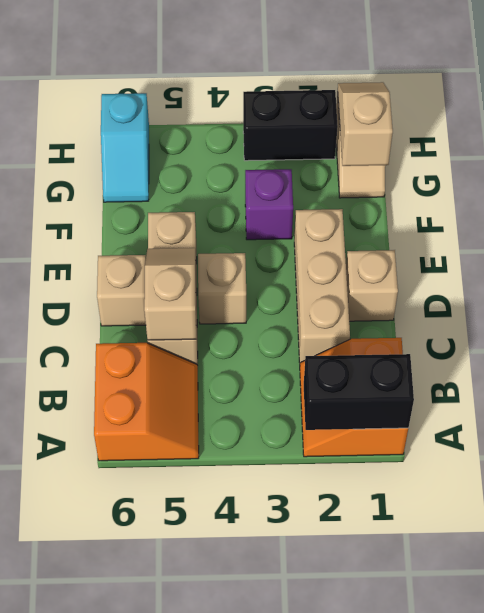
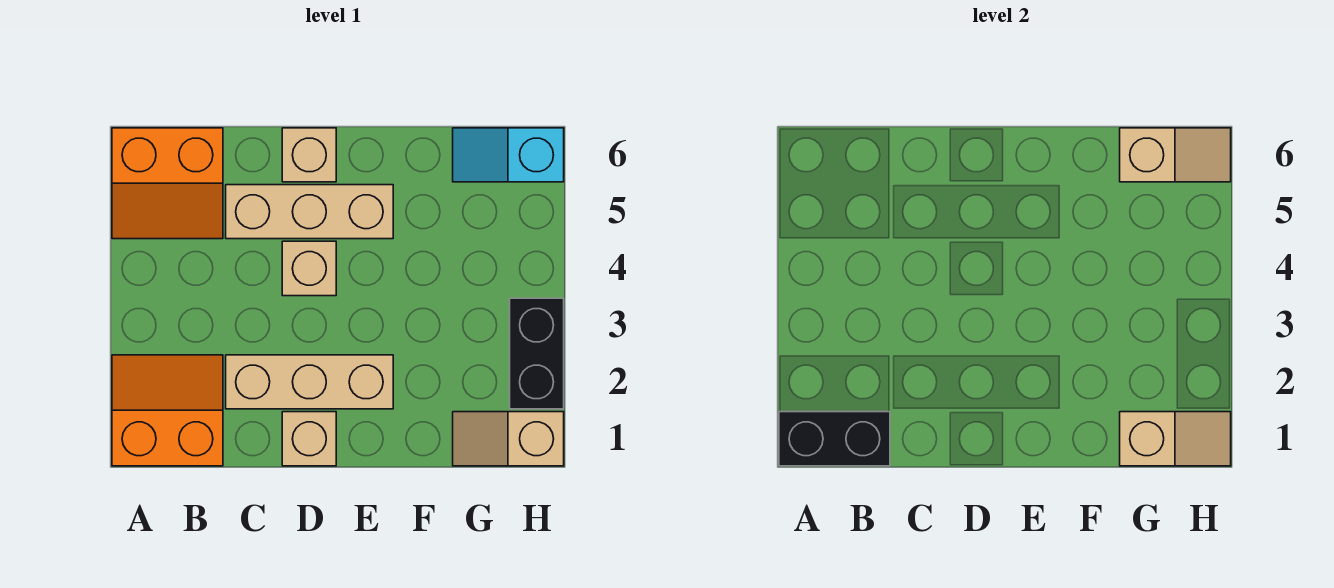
black brick A1:A2 level 2 -> black brick A1:B1 level 2
tan slope C5:D5 level 2 top C -> tan slope G6:H6 level 2 top G
purple brick F3 level 1 -> none

